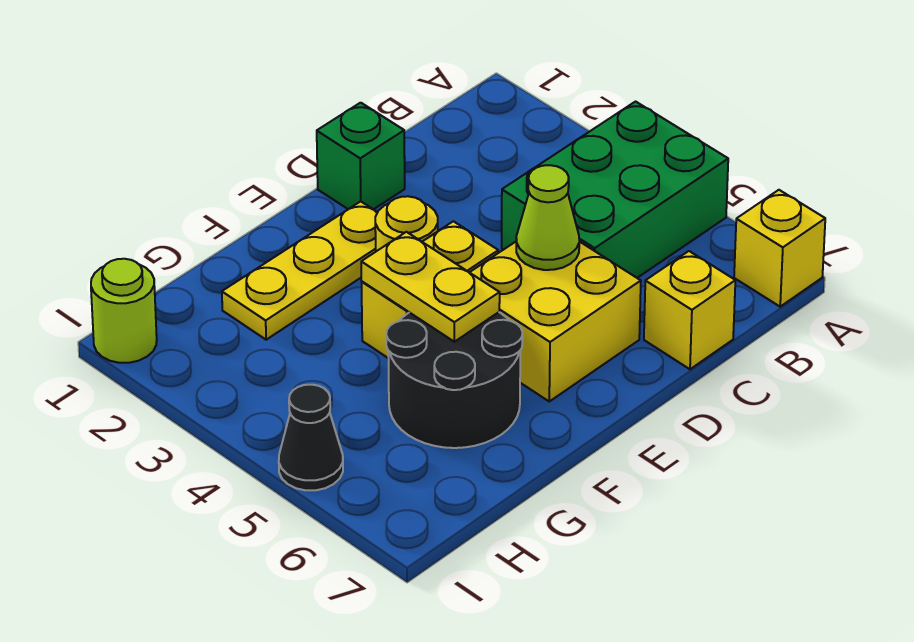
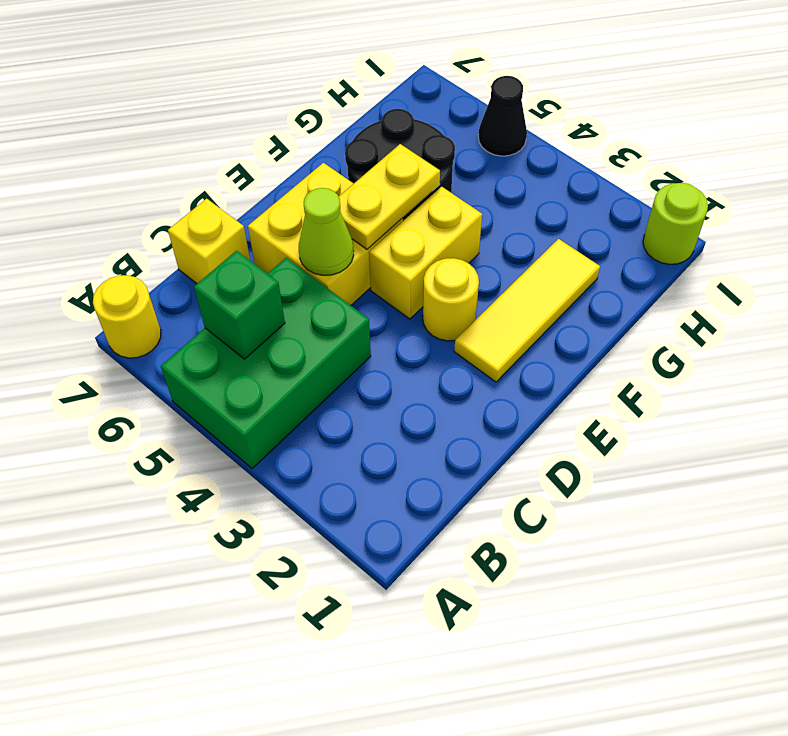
yellow brick A7 level 1 -> yellow round brick A7 level 1
green brick D1 level 1 -> green brick B5 level 2
yellow plate E2:G2 level 1 -> yellow tile E2:G2 level 1
yellow plate F4:F5 level 2 -> yellow plate E5:F5 level 2

